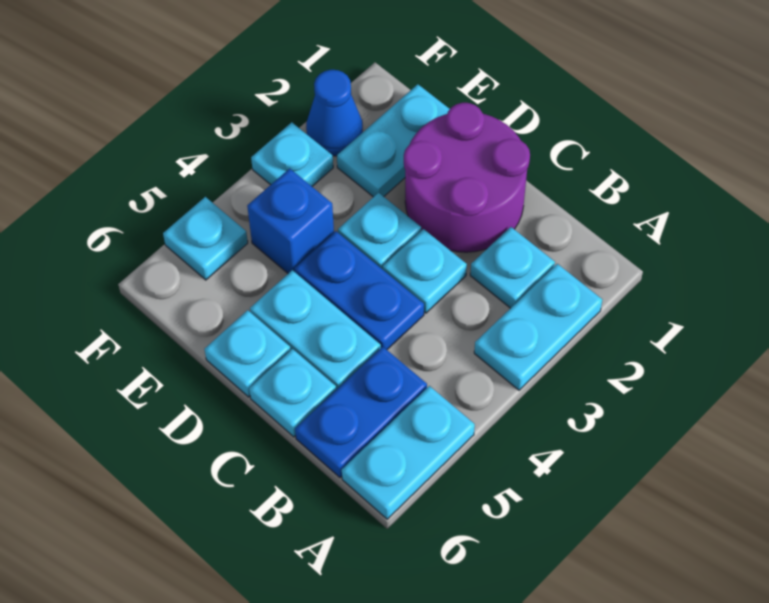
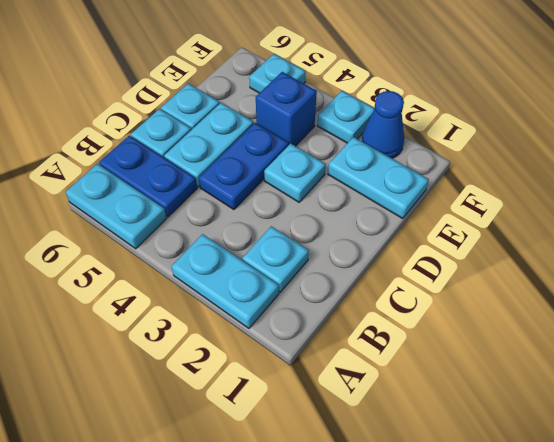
purple round brick C1:D2 level 1 -> none
cyan plate C3 level 1 -> none

